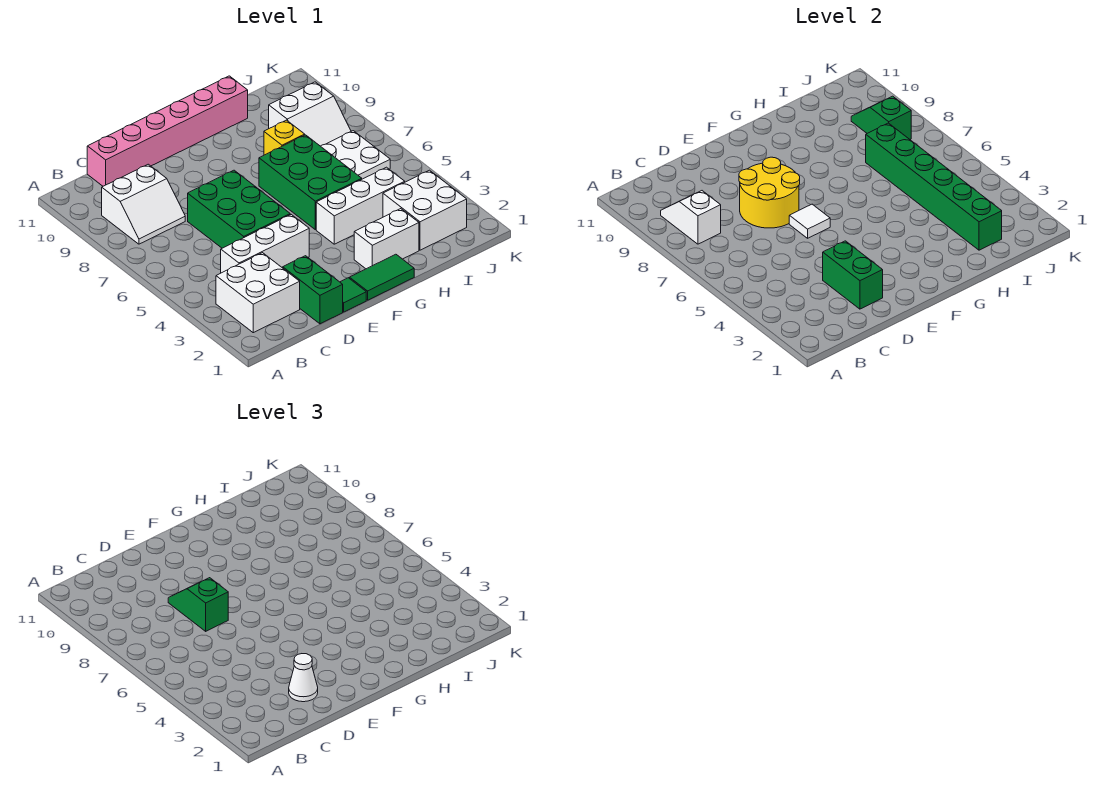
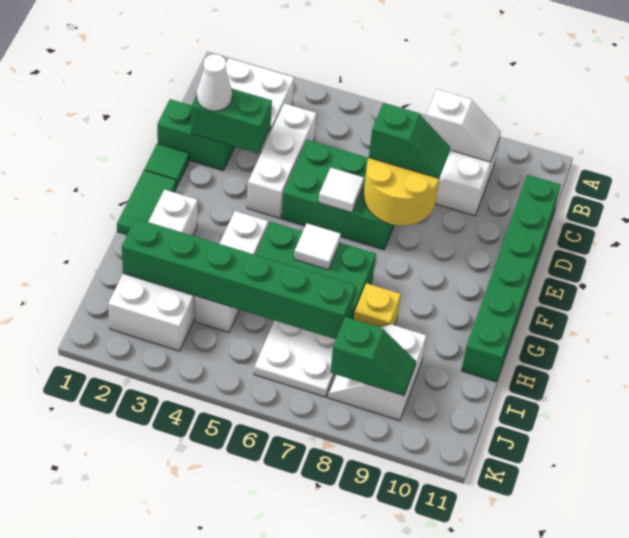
pink brick C11:H11 level 1 -> green brick C11:H11 level 1
none -> white tile G6 level 2

